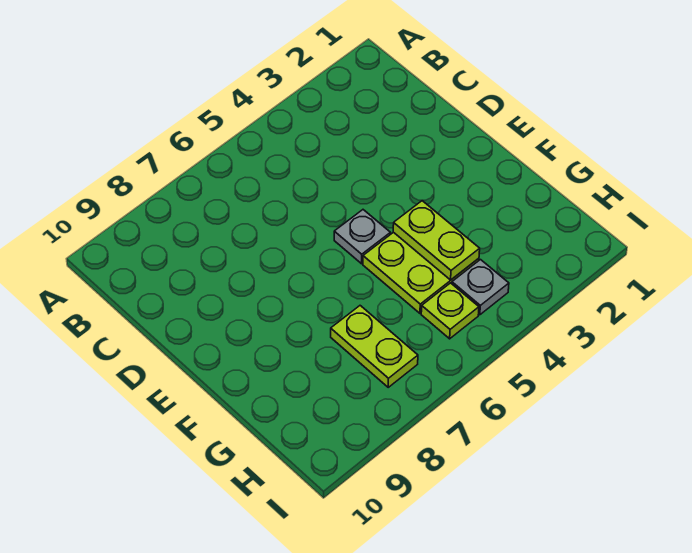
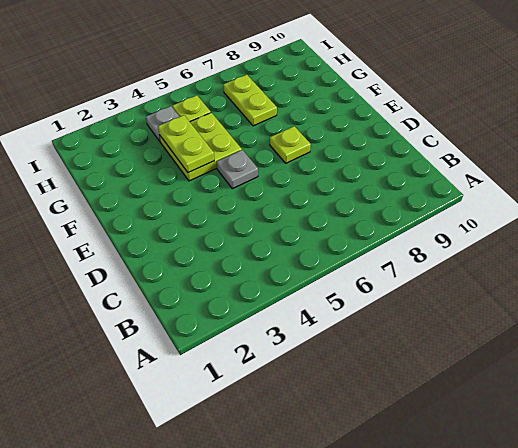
none -> lime plate E7 level 1

